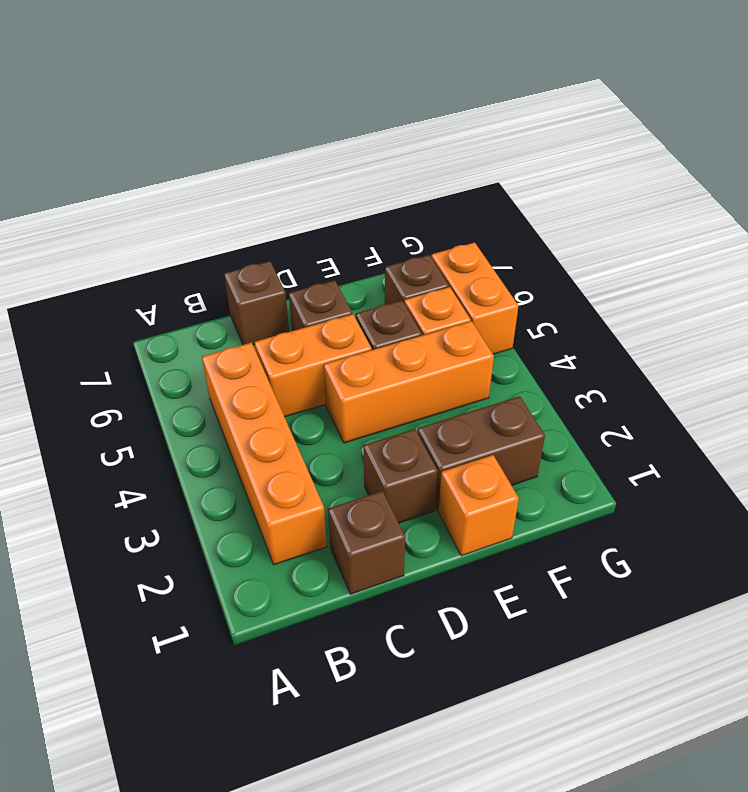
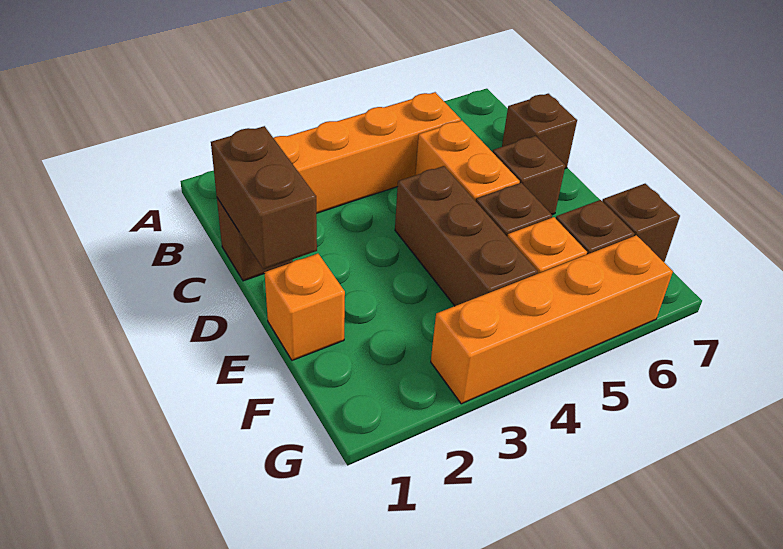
brown brick D2 level 1 -> brown brick F7 level 1
orange brick D4:F4 level 1 -> brown brick D4:F4 level 1
brown brick E2:F2 level 1 -> brown brick C1:D1 level 2
orange brick G5:G6 level 1 -> orange brick G3:G6 level 1

